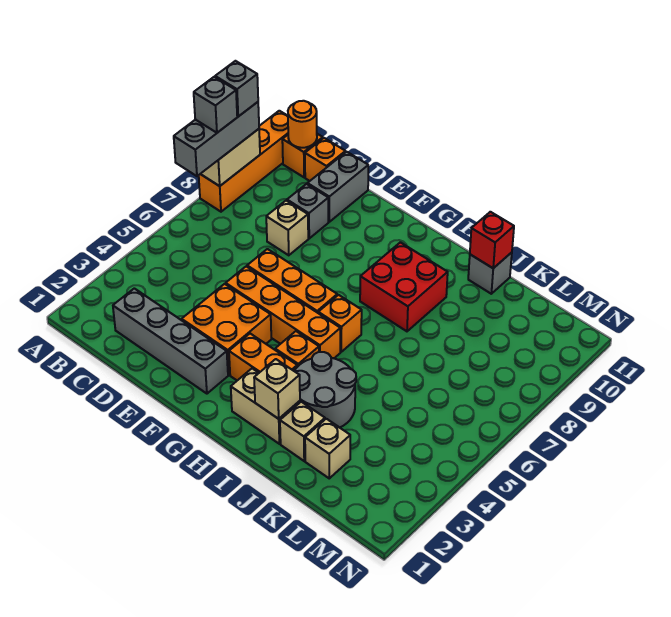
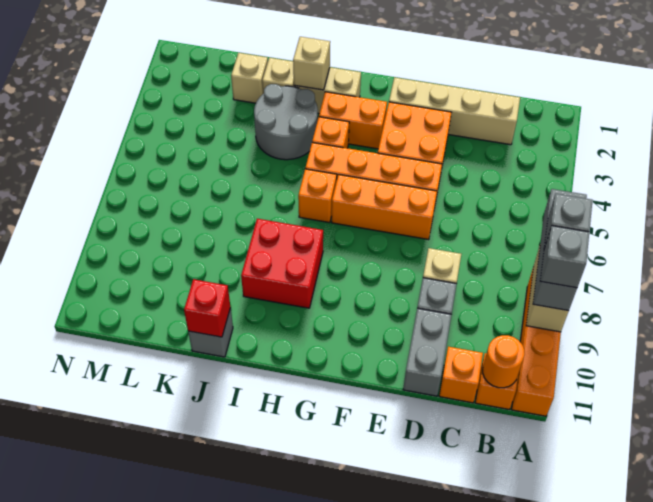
grey brick C2:F2 level 1 -> tan brick C2:F2 level 1

